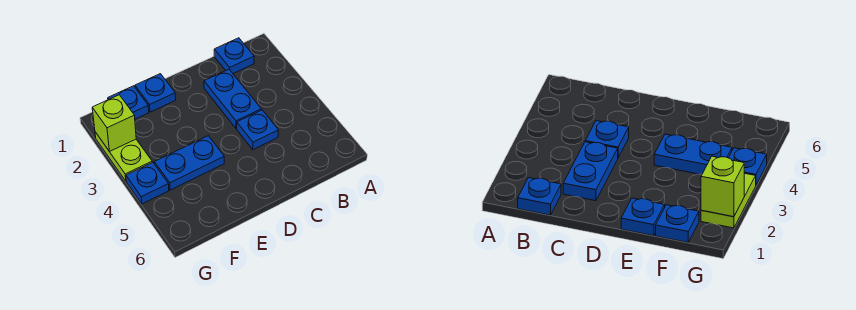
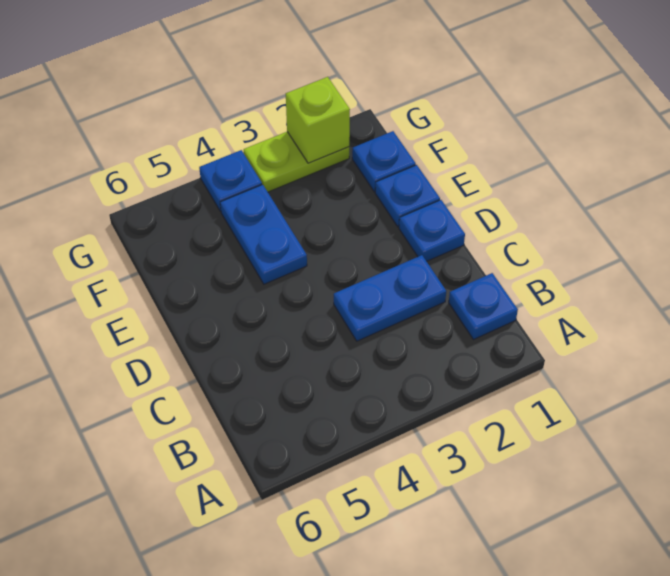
blue plate C4 level 1 -> blue plate D1 level 1

